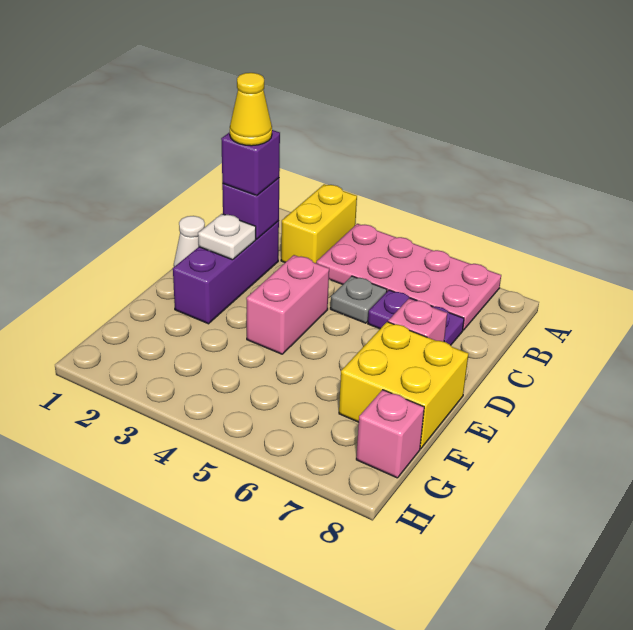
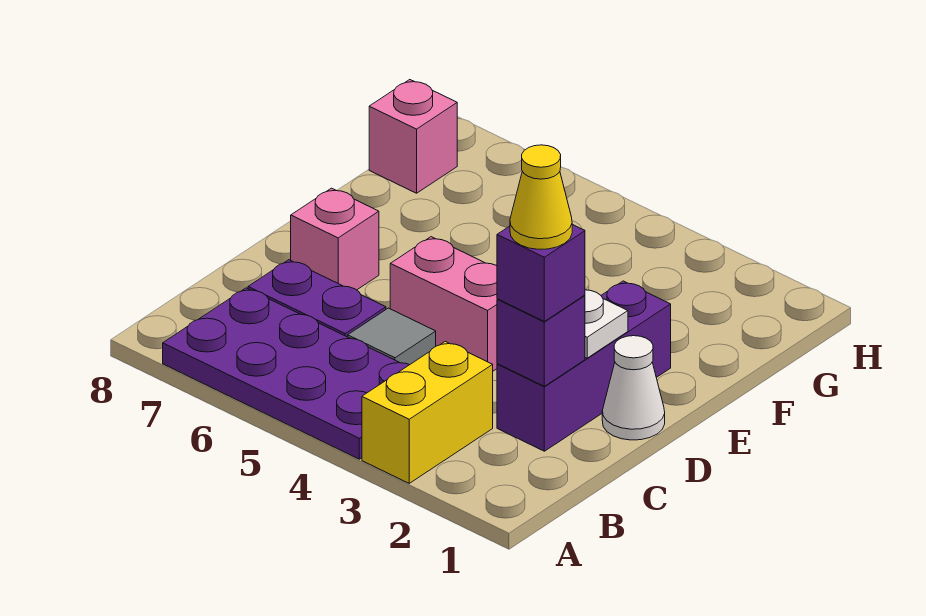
pink plate A4:B7 level 1 -> purple plate A4:B7 level 1
grey plate C5 level 1 -> grey tile C5 level 1
pink brick D4:E4 level 1 -> pink brick D4:D5 level 1
yellow brick E7:F8 level 1 -> none

